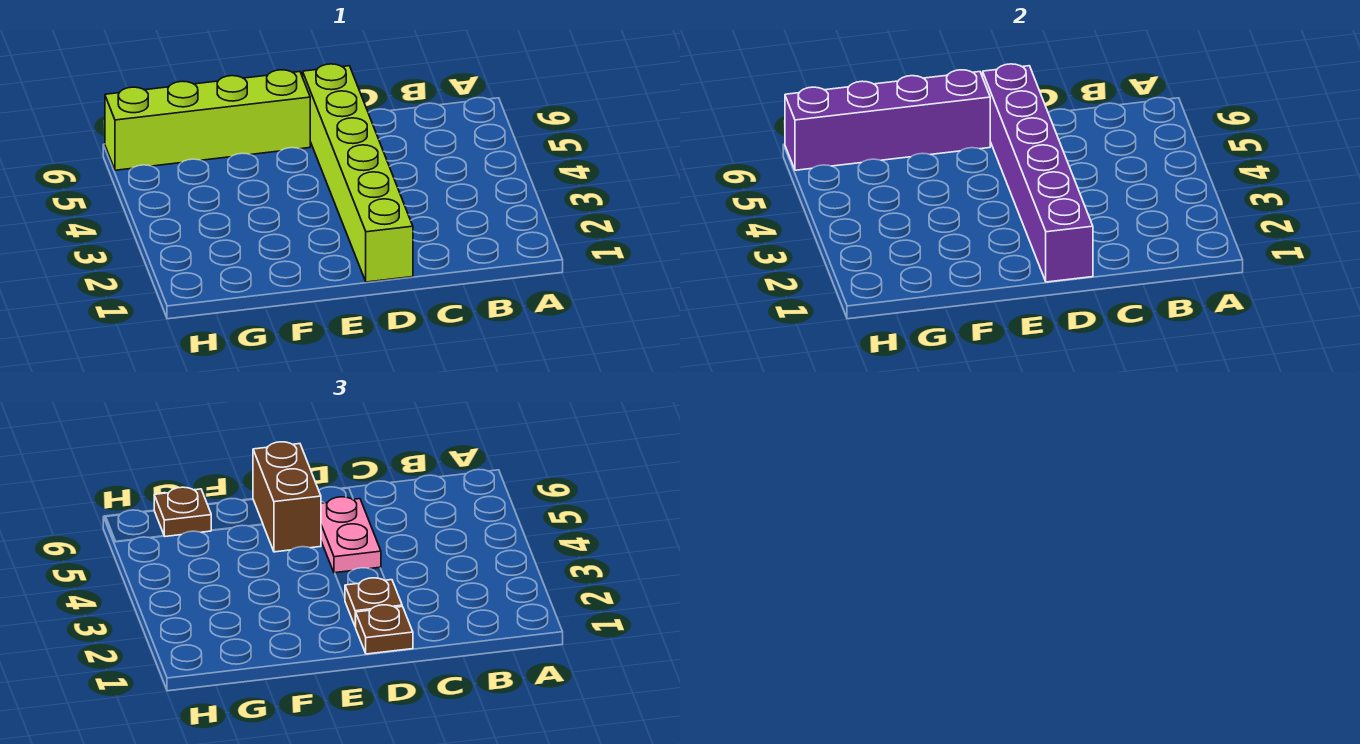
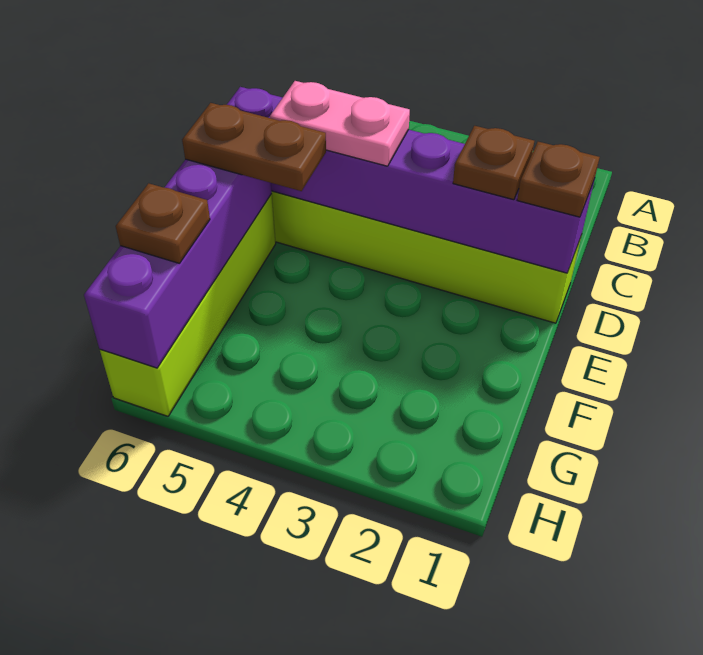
brown brick E5:E6 level 3 -> brown plate E5:E6 level 3

